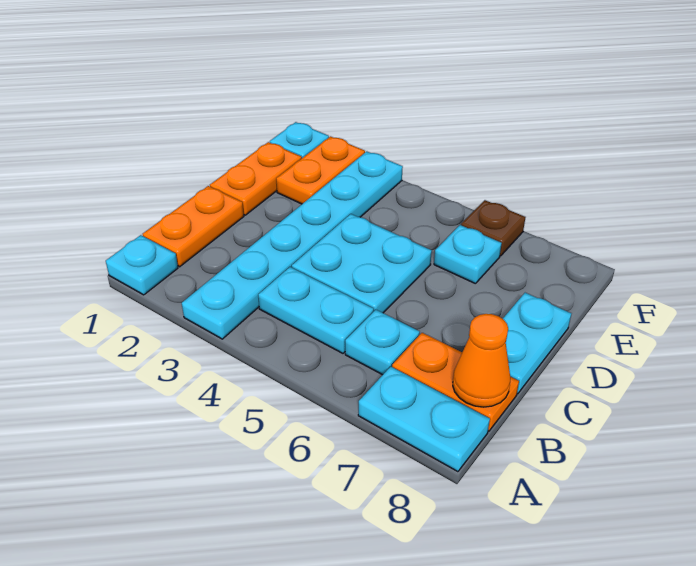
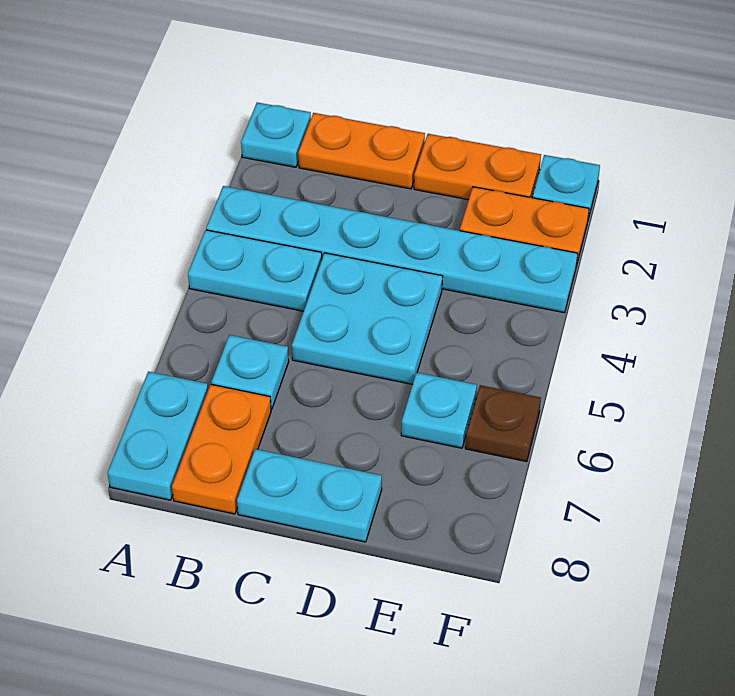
cyan plate B4:B5 level 1 -> cyan plate A4:B4 level 1
orange cone B8 level 2 -> none

